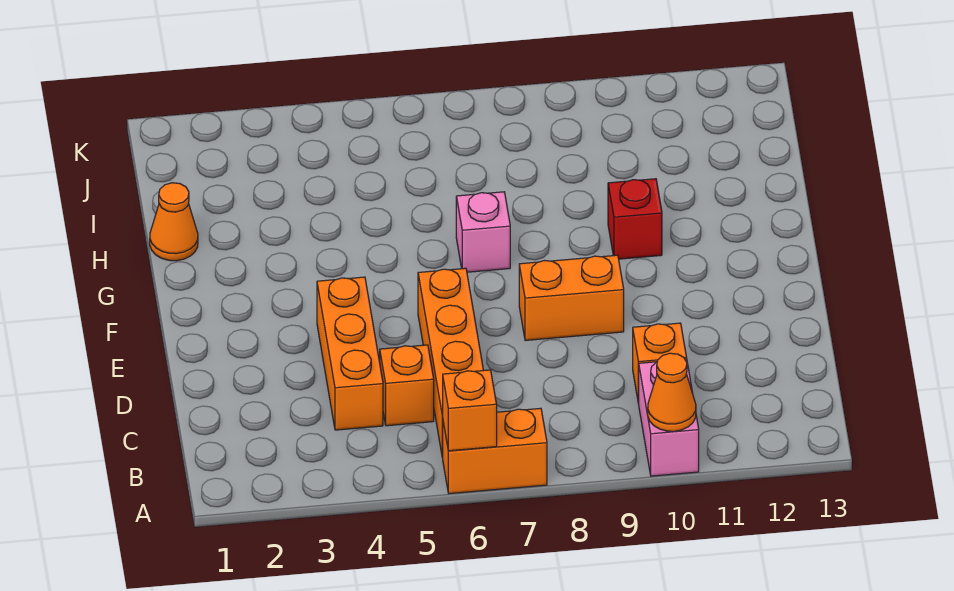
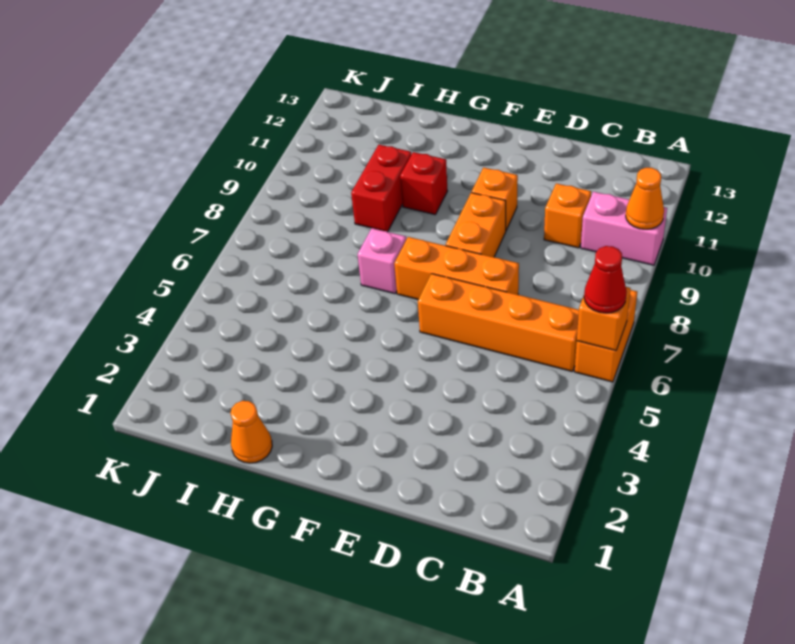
none -> red cone A6 level 3
orange brick C4:E4 level 1 -> orange brick D7:F7 level 1
orange brick C5 level 1 -> orange brick E10 level 1
none -> red brick H9:H10 level 1

